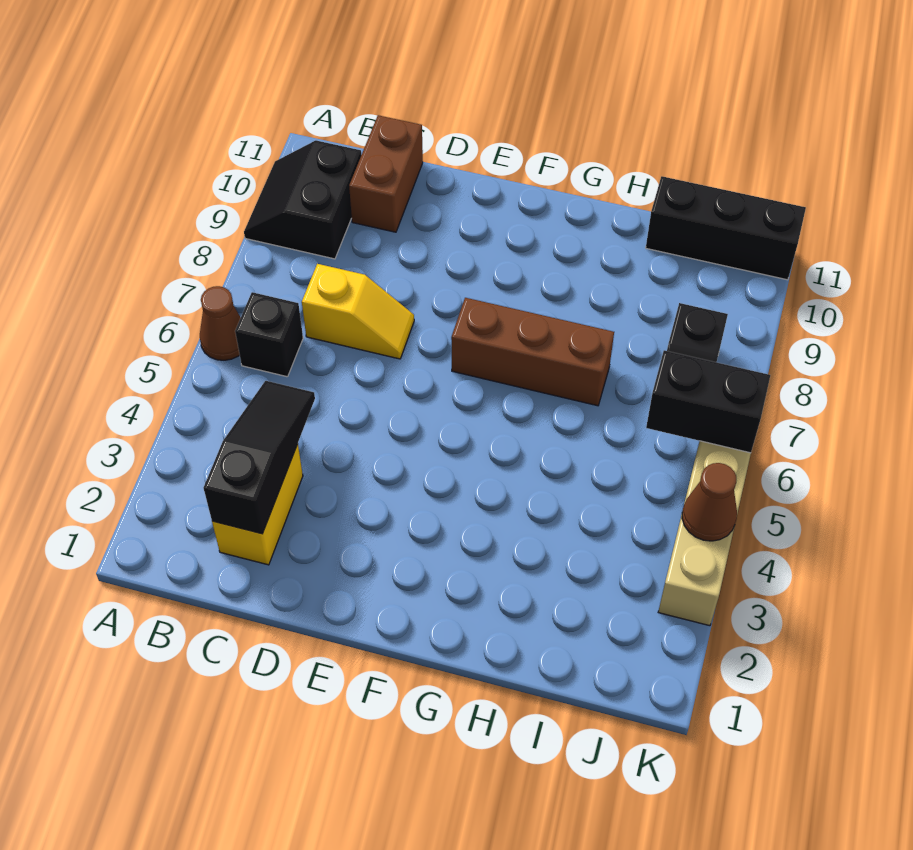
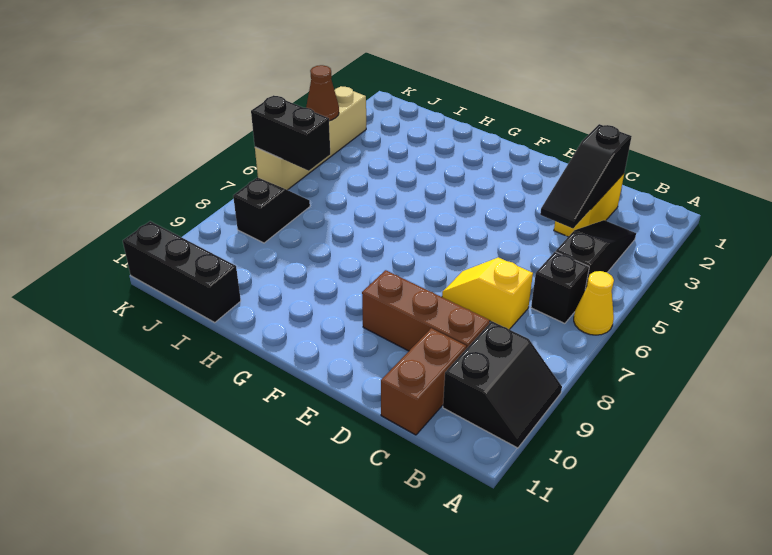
brown cone A6 level 1 -> yellow cone A6 level 1
none -> black slope B3:B5 level 1 top 5
brown brick F7:H7 level 1 -> brown brick C9:E9 level 1

